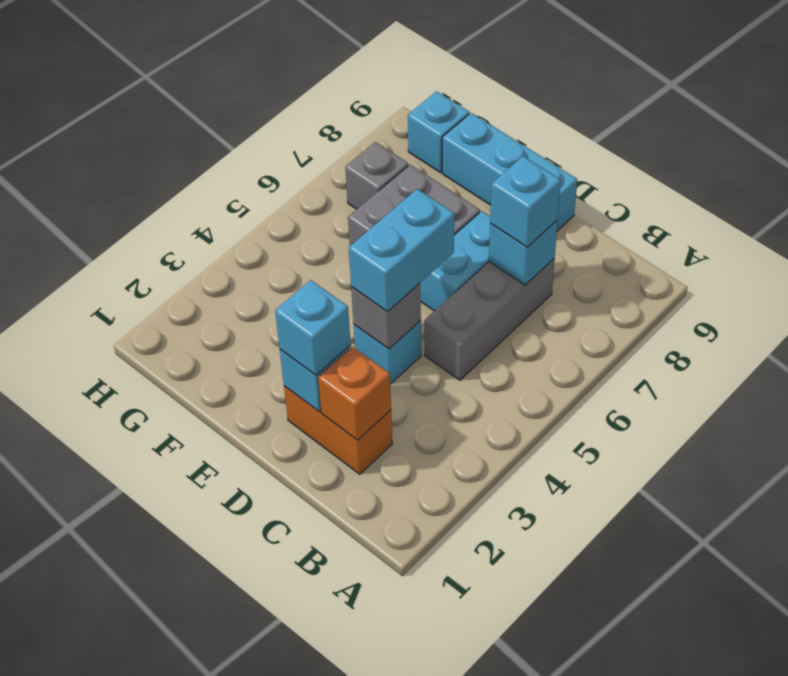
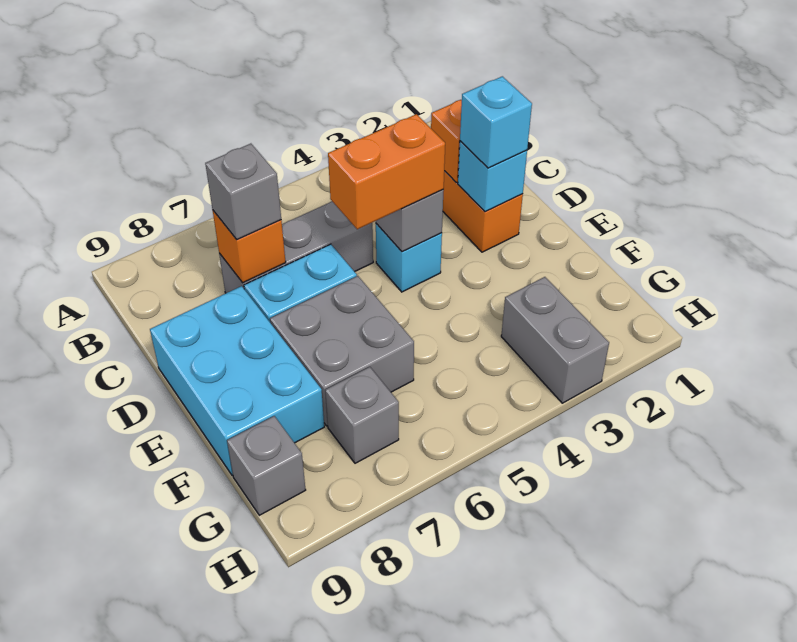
cyan brick C7 level 2 -> orange brick C7 level 2
cyan brick C7 level 3 -> grey brick C7 level 3
cyan brick D4:D5 level 3 -> orange brick D4:D5 level 3
cyan brick D9:F9 level 1 -> cyan brick D8:F9 level 1
none -> grey brick G3:H3 level 1
cyan brick G9 level 1 -> grey brick G9 level 1

